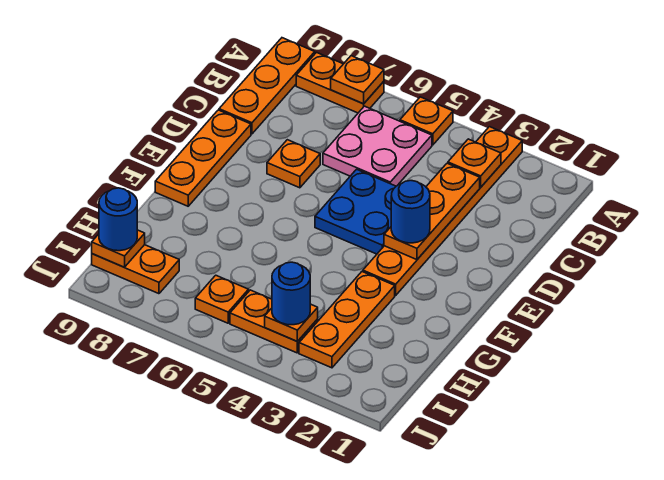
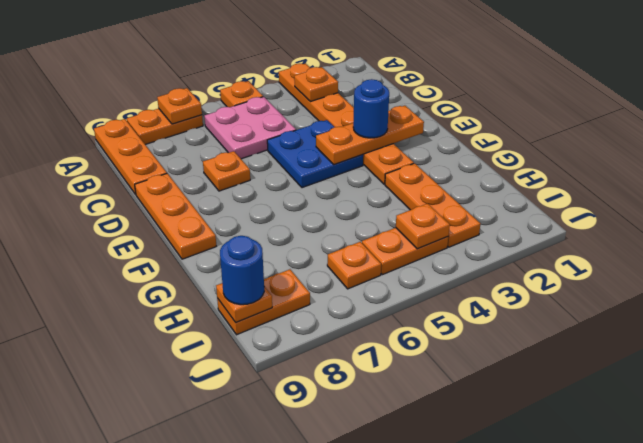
orange plate C3:E3 level 2 -> orange plate E2:E4 level 2
blue round brick I4 level 3 -> none

